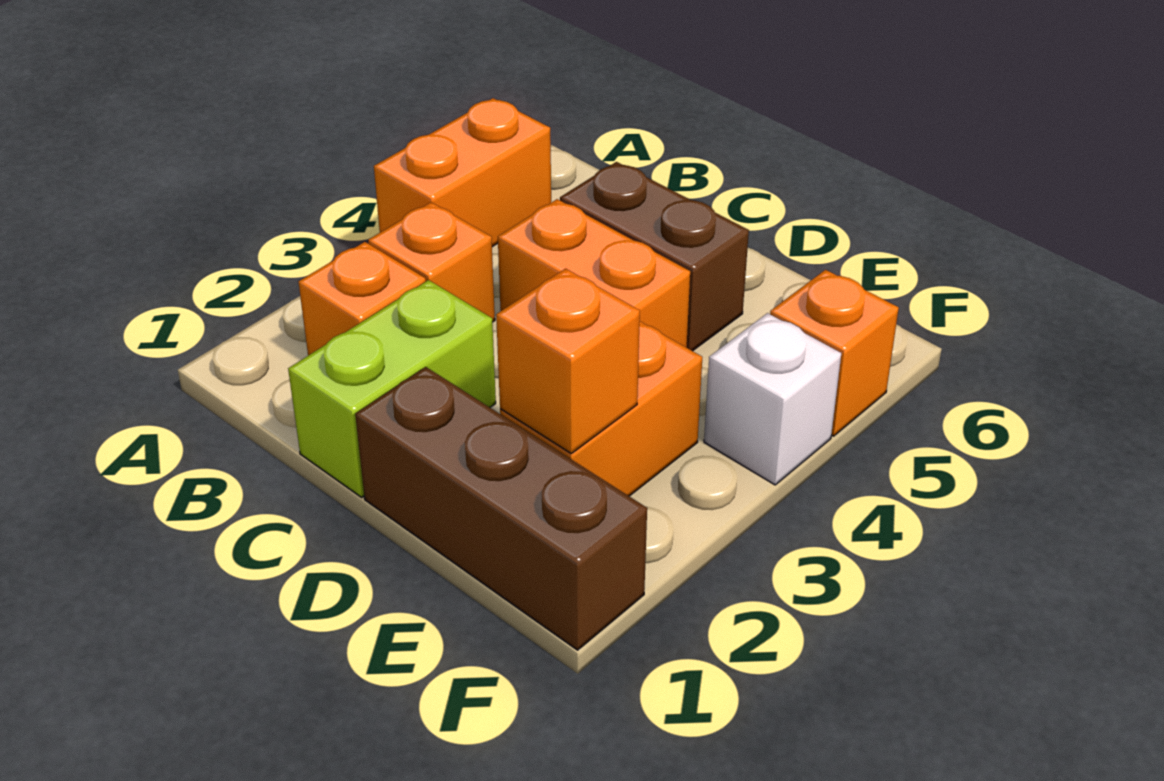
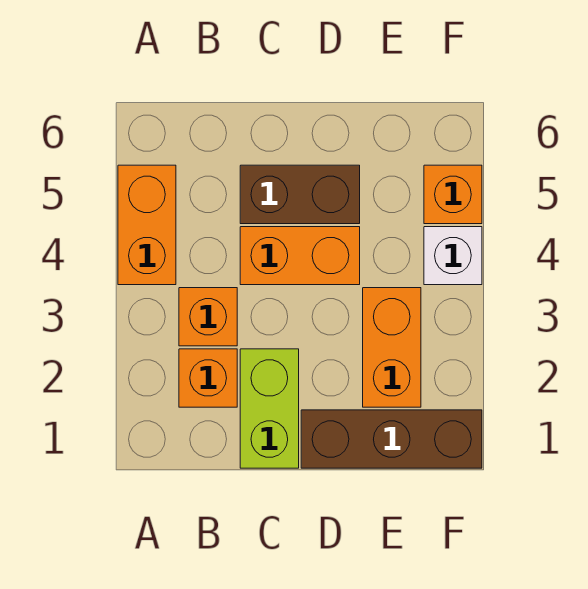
orange brick E2 level 2 -> none

